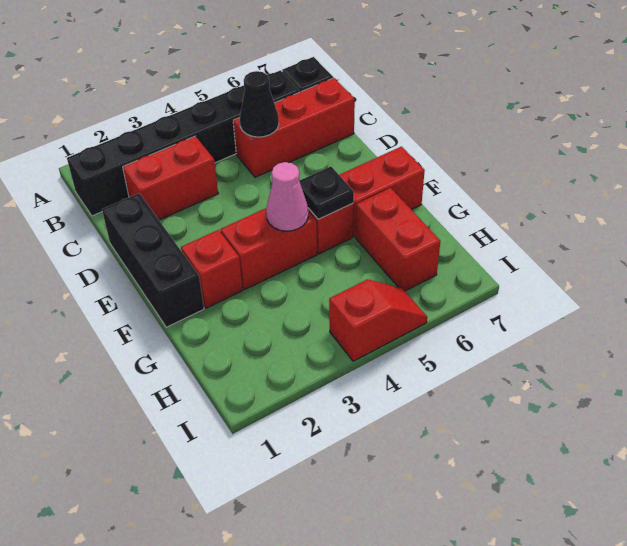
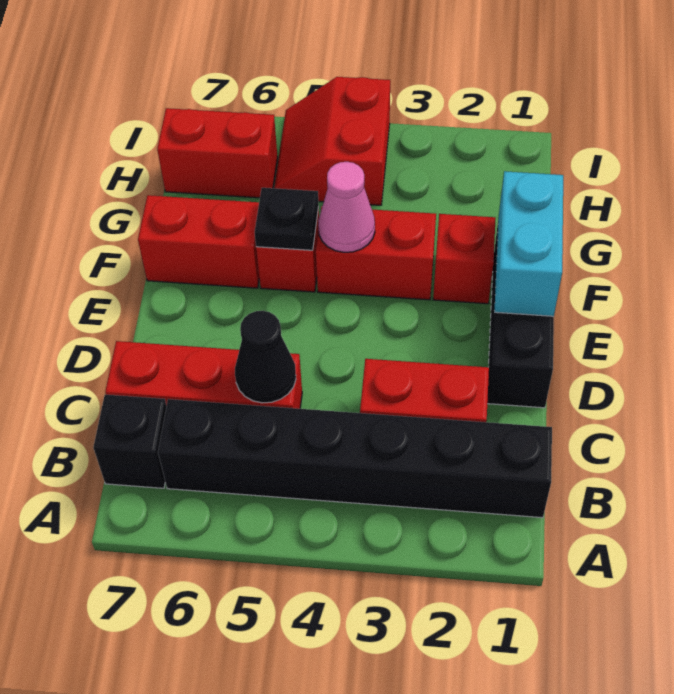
none -> cyan brick E1:F1 level 2
red brick G6:H6 level 1 -> red brick H6:H7 level 1
red slope I4:I5 level 1 top 4 -> red slope H4:I5 level 1 top 4

